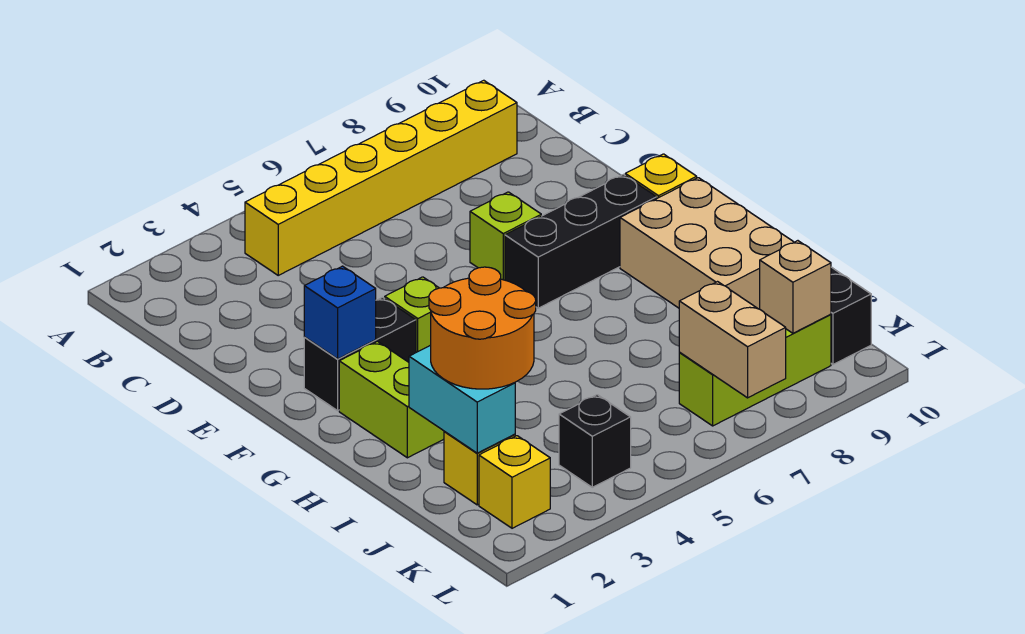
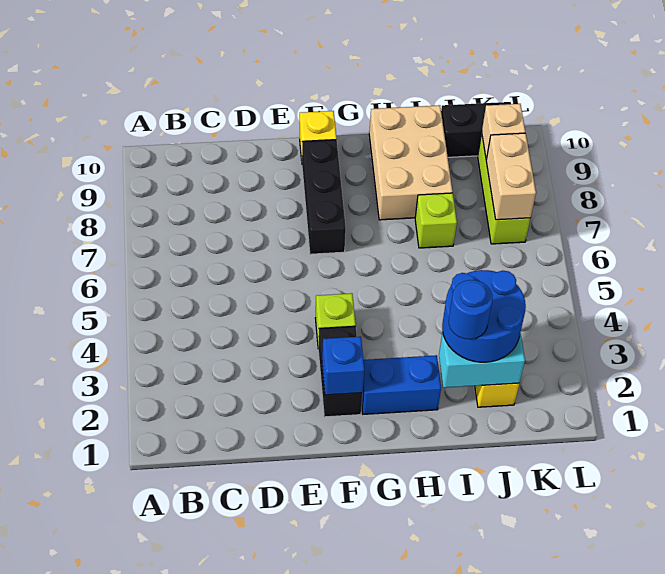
yellow brick B4:B9 level 1 -> none
lime brick E7 level 1 -> lime brick I7 level 1
lime brick G2:H2 level 1 -> blue brick G2:H2 level 1
tan brick G9:I10 level 1 -> tan brick H8:I10 level 1
orange round brick I2:J3 level 3 -> blue round brick I2:J3 level 3
none -> blue round brick I2 level 4
yellow brick K2 level 1 -> none
black brick K4 level 1 -> none
tan brick K7:L7 level 2 -> tan brick K7:K8 level 2

